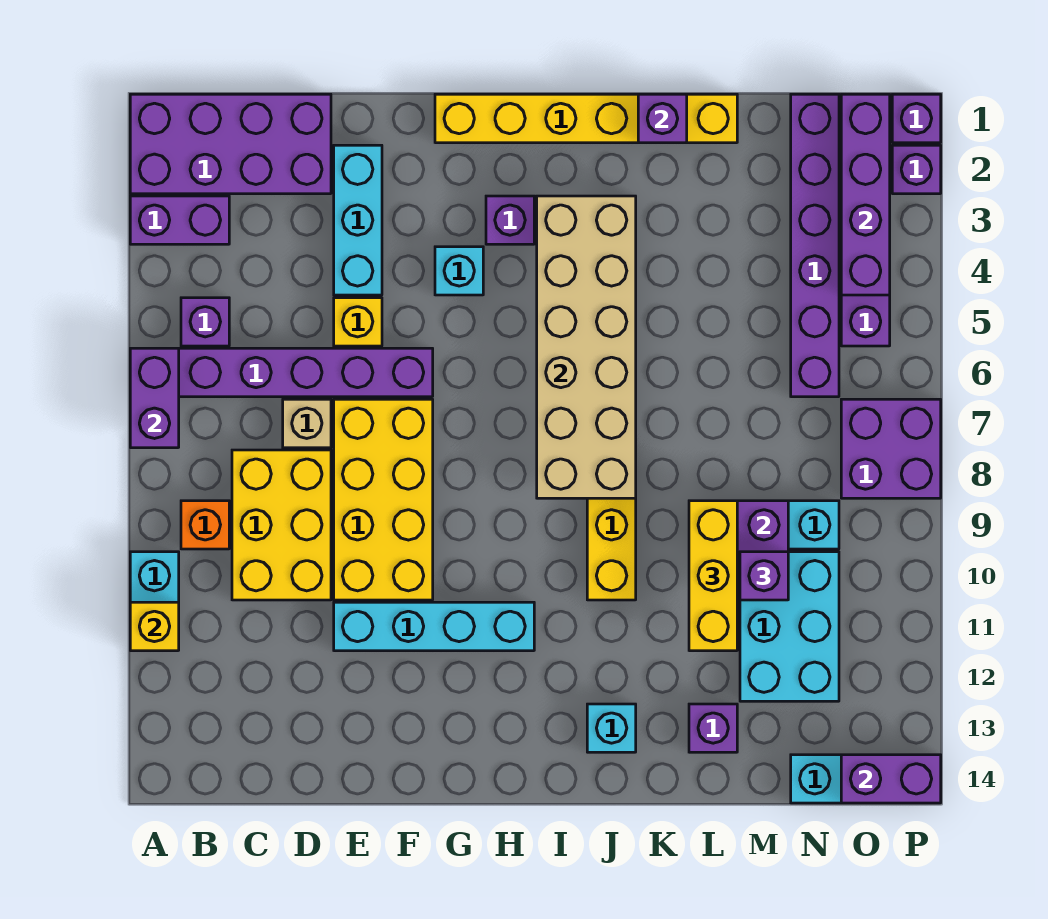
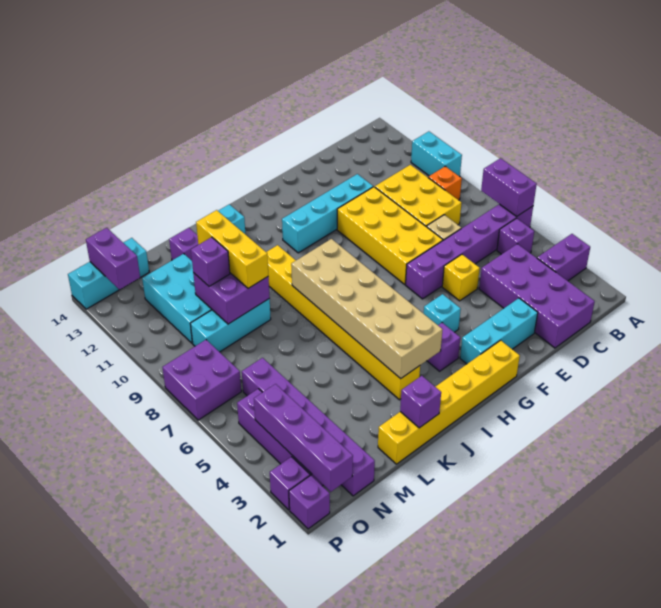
purple brick A1:D2 level 1 -> purple brick C1:D4 level 1
yellow brick A11 level 2 -> none
cyan brick E2:E4 level 1 -> cyan brick E2:G2 level 1
purple brick O14:P14 level 2 -> purple brick O13:O14 level 2

